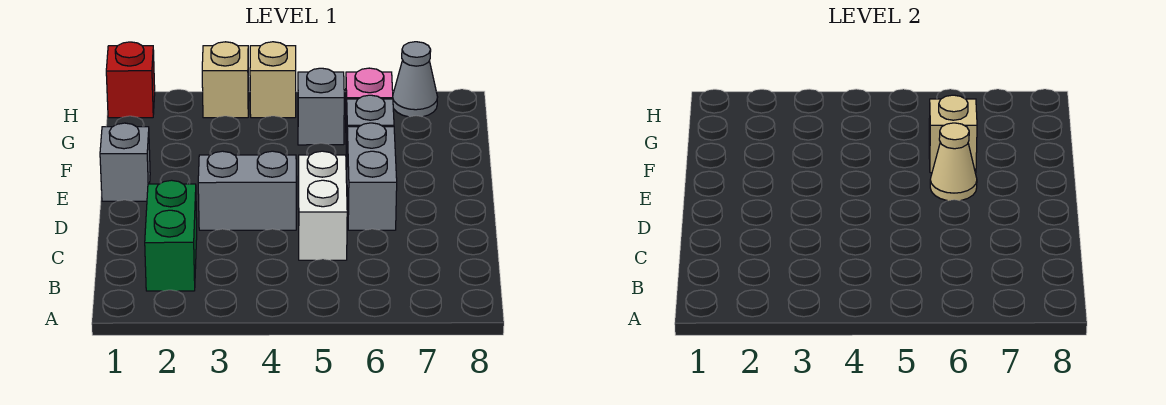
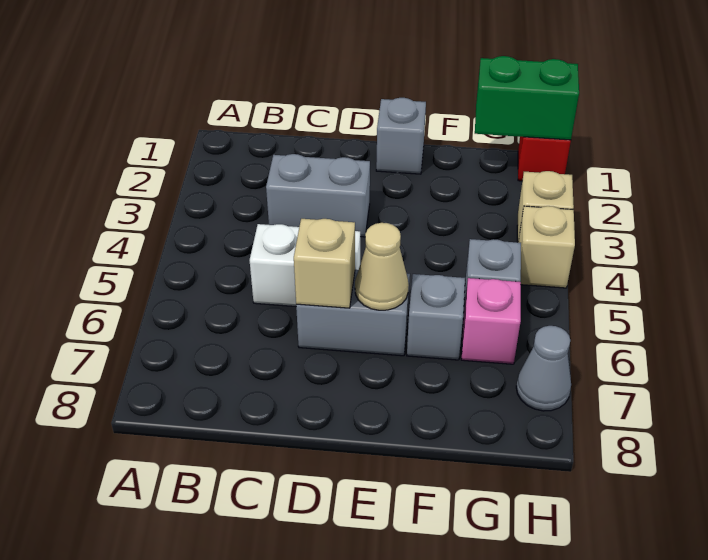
green brick B2:C2 level 1 -> green brick G1:H1 level 2
grey brick D3:D4 level 1 -> grey brick C3:D3 level 1
tan brick F6 level 2 -> tan brick D6 level 2

